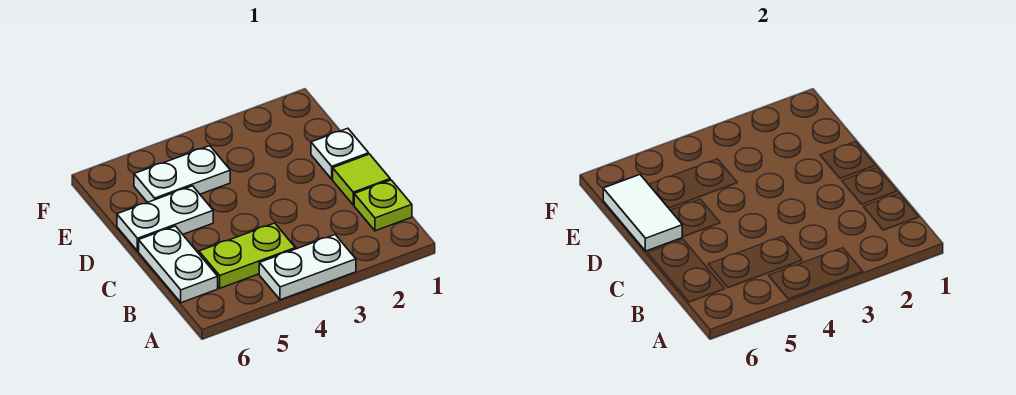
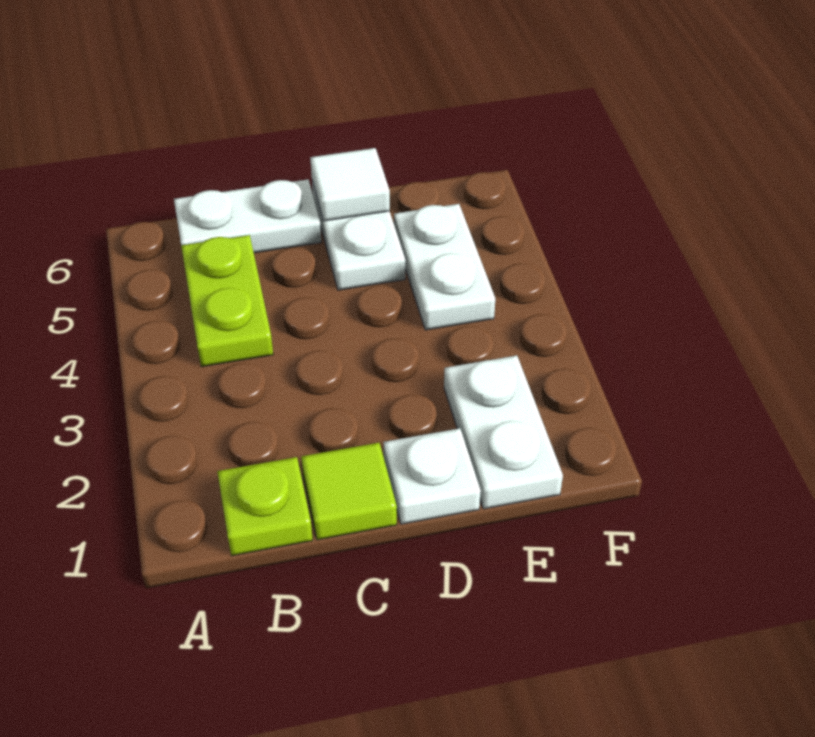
white plate A3:A4 level 1 -> white plate E1:E2 level 1
white tile D6:E6 level 2 -> white tile D6 level 2

